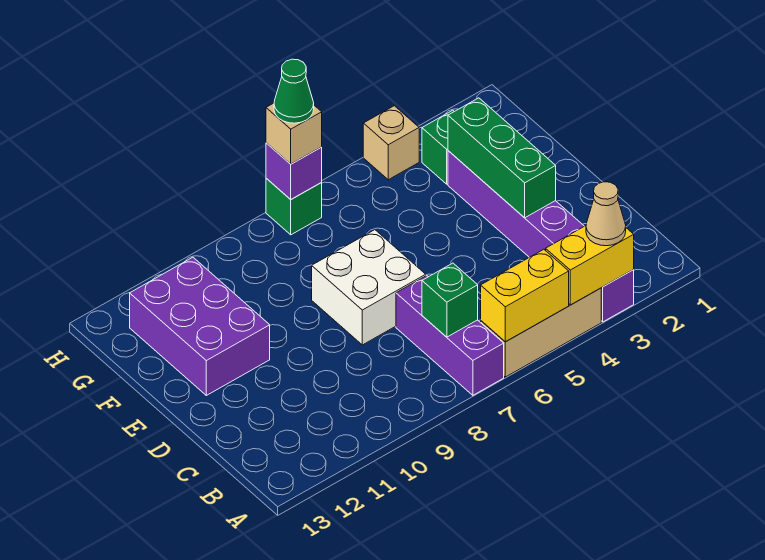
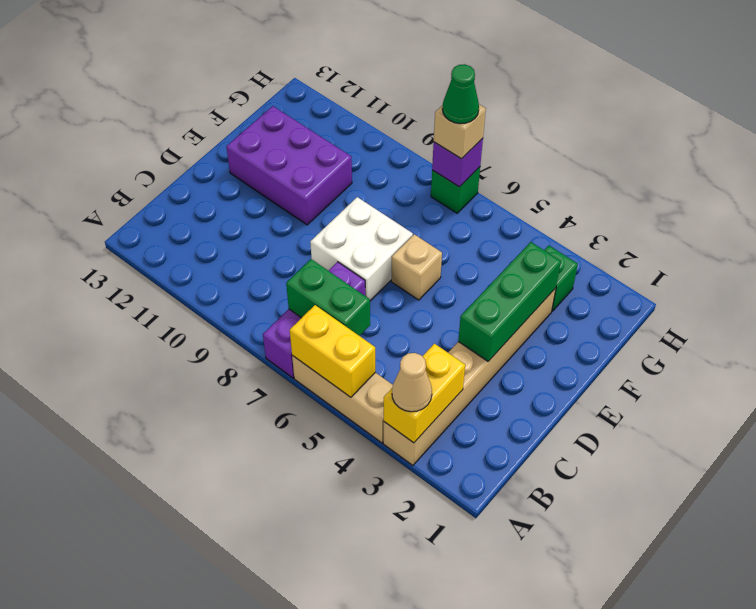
purple brick A3:F3 level 1 -> tan brick A3:F3 level 1
yellow brick A3:A4 level 2 -> yellow brick A3:B3 level 2
green brick B7 level 2 -> green brick B6:B7 level 2
purple brick E11:G12 level 1 -> purple brick E10:F12 level 1
tan brick H4 level 1 -> tan brick E6 level 1

